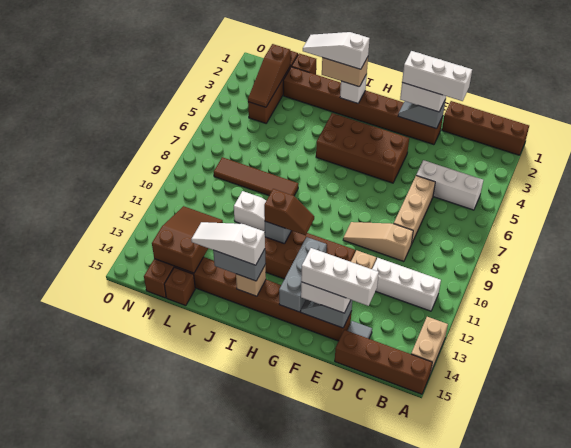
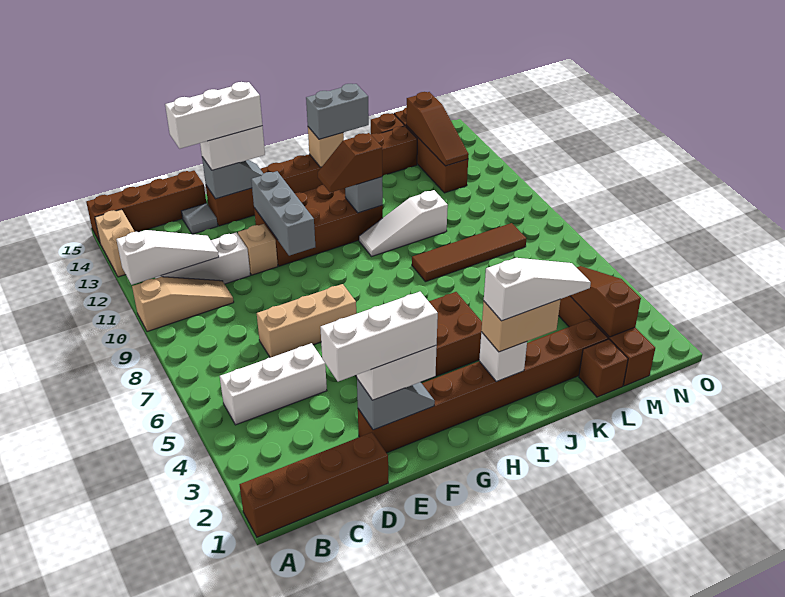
tan brick D6:D8 level 1 -> tan brick D7:F7 level 1
tan slope D9:F9 level 1 top D -> tan slope A10:C10 level 1 top A
grey brick G12:G14 level 2 -> grey brick F10:F12 level 2
white slope I14:K14 level 4 top I -> white slope A11:C11 level 2 top A
brown slope L12:M14 level 2 top 14 -> brown slope M12:M14 level 2 top 14

